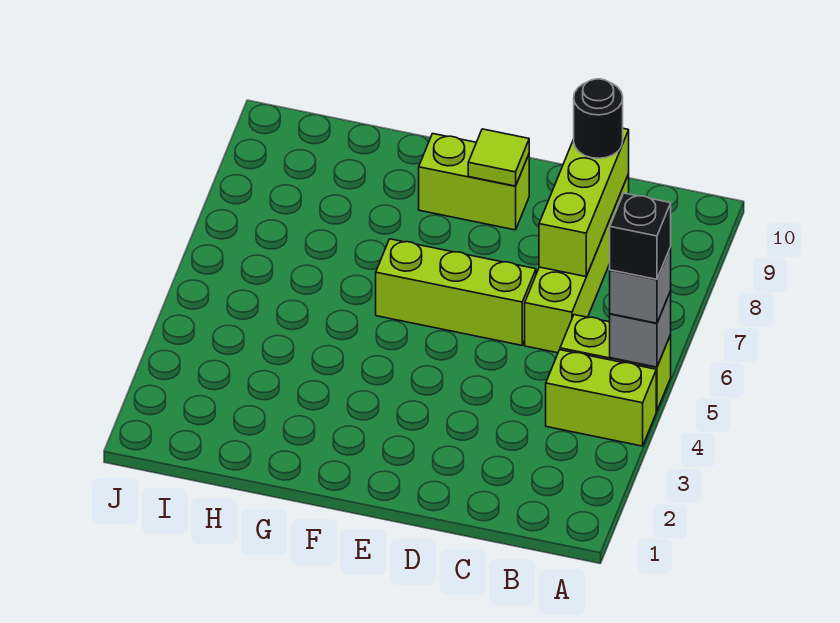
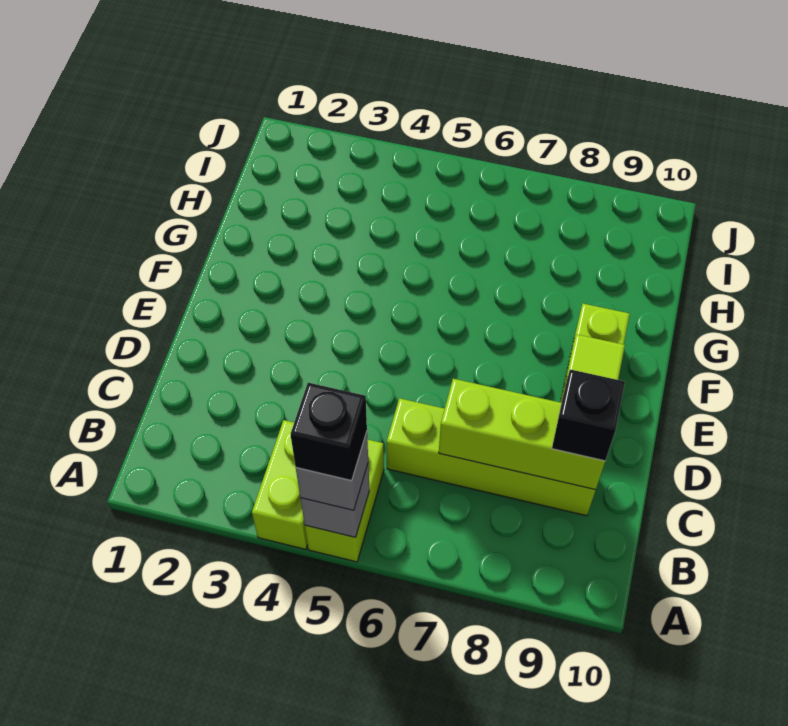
black round brick C9 level 3 -> black brick C9 level 3
lime brick D6:F6 level 1 -> none

